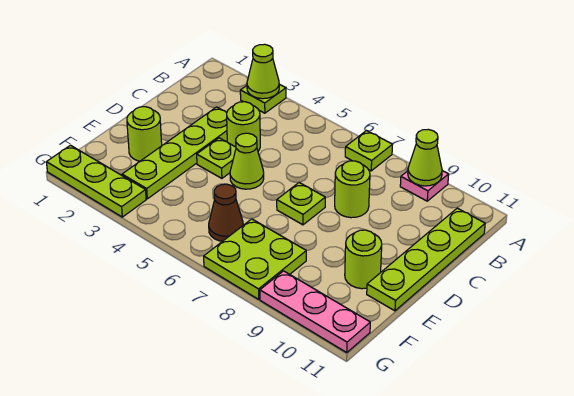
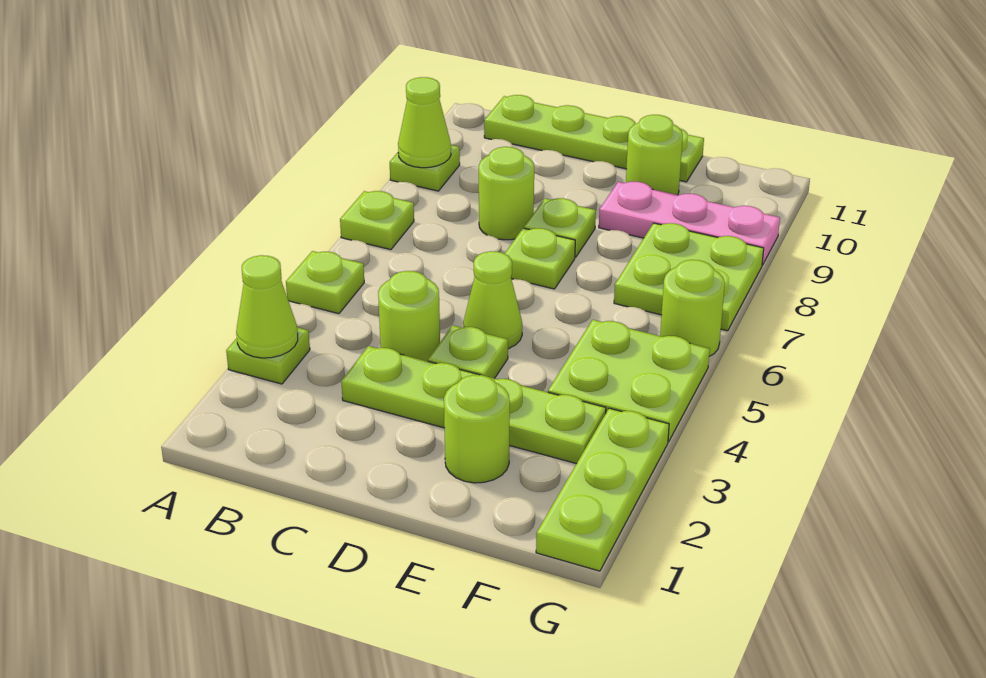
none -> lime plate A5 level 1
pink plate A9 level 1 -> lime plate A9 level 1
none -> lime plate D8 level 1
none -> lime plate F4:G5 level 1
brown cone F6 level 1 -> none
none -> lime round brick G6 level 1
pink plate G9:G11 level 1 -> pink plate E9:G9 level 1

